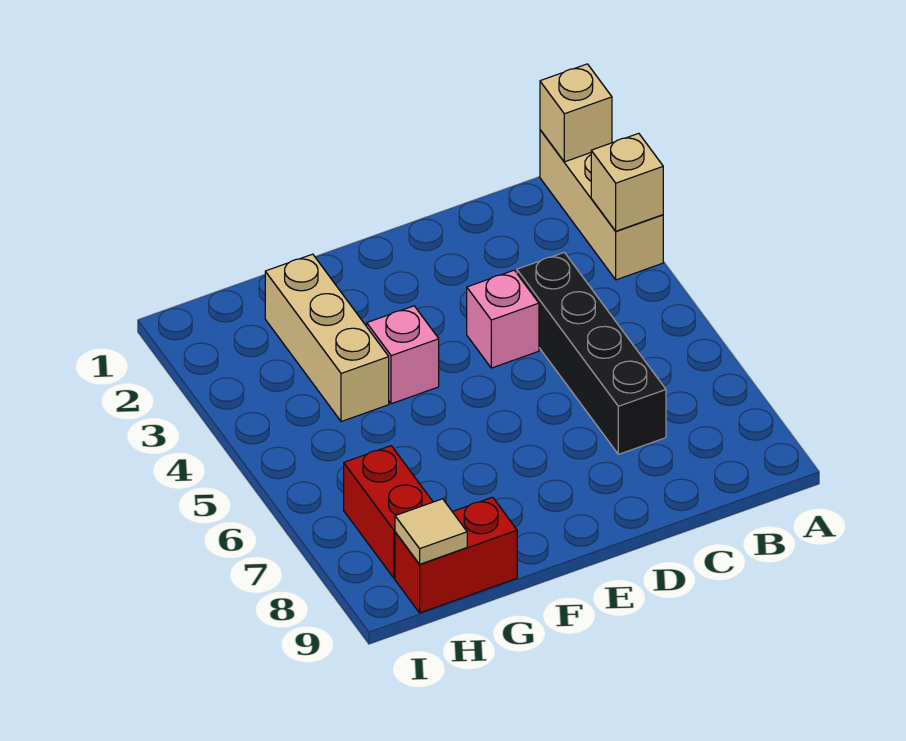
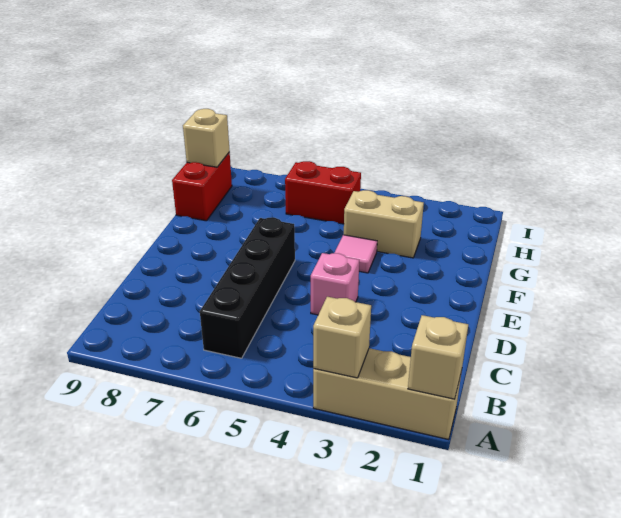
black brick C4:C7 level 1 -> black brick B6:E6 level 1
pink brick F4 level 1 -> pink tile F4 level 1
tan brick G2:G4 level 1 -> tan brick G3:G4 level 1
red brick H7:H8 level 1 -> red brick H5:H6 level 1
tan tile H9 level 2 -> tan brick H9 level 2

